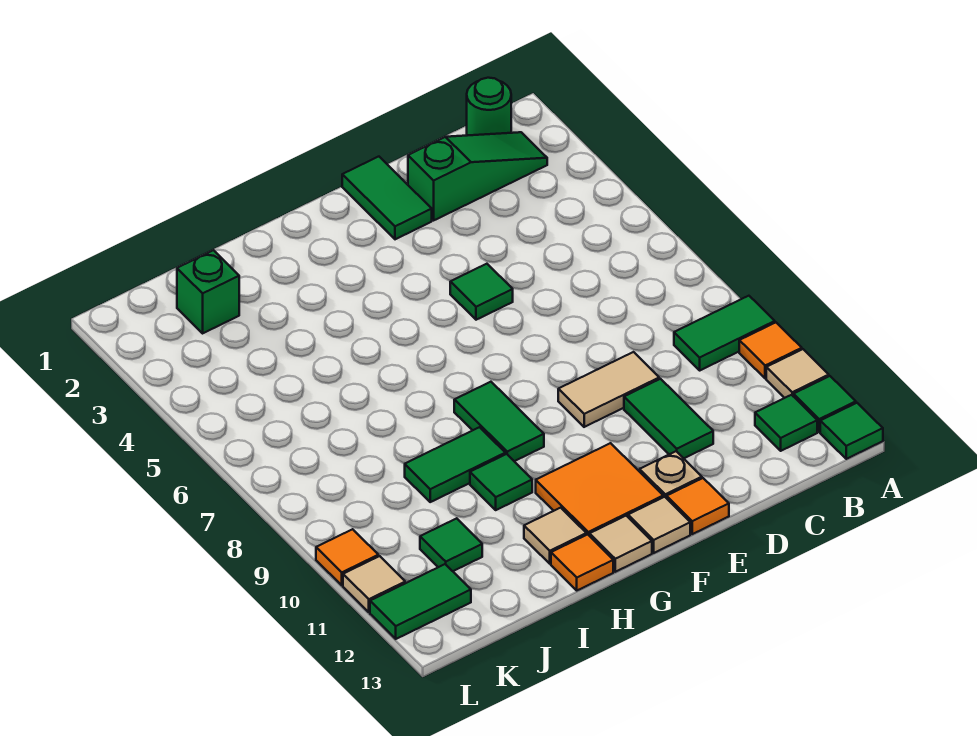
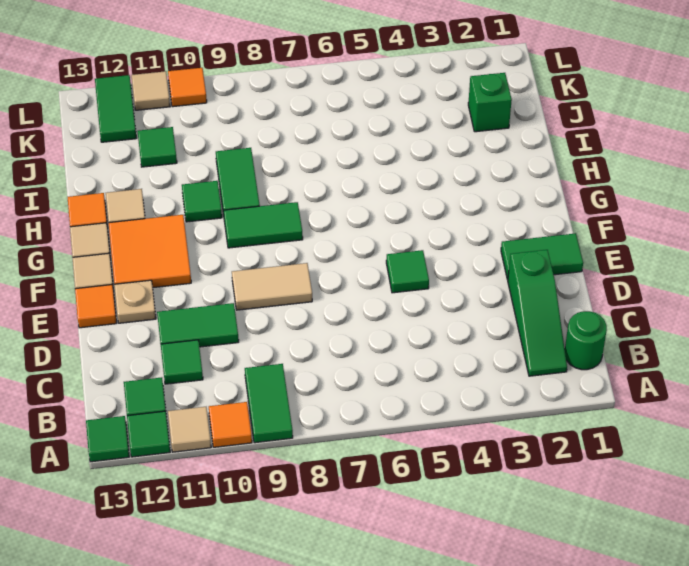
none -> green tile C11 level 1
tan tile D9:E9 level 1 -> tan tile E8:E9 level 1

